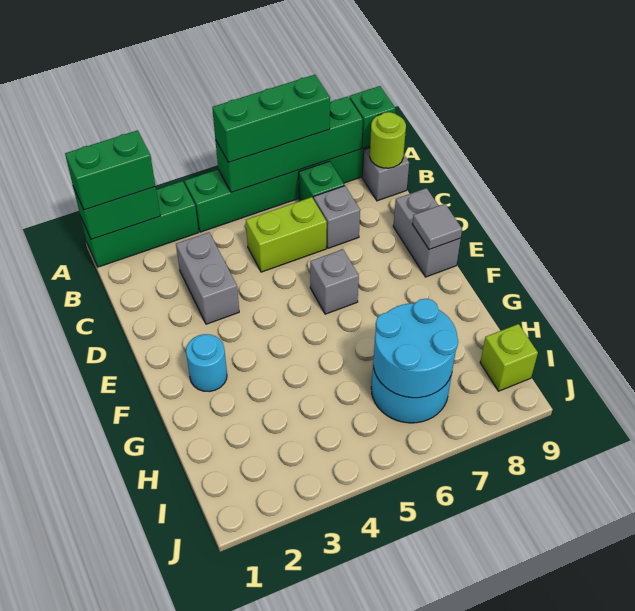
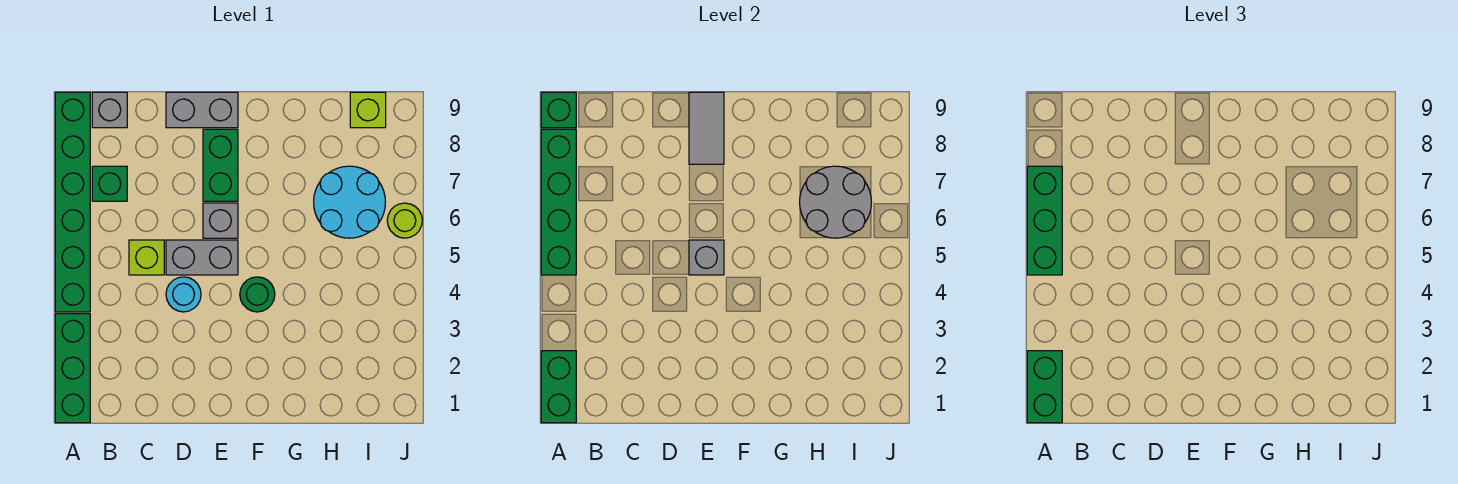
lime round brick B9 level 2 -> lime round brick J6 level 1
grey brick C3:D3 level 1 -> grey brick D5:E5 level 1
lime brick C5:C6 level 1 -> lime brick C5 level 1
grey brick C7 level 1 -> grey brick E5 level 2
none -> green brick E7:E8 level 1
grey tile E9 level 2 -> grey tile E8:E9 level 2
cyan round brick F2 level 1 -> cyan round brick D4 level 1
none -> green round brick F4 level 1
cyan round brick H6:I7 level 2 -> grey round brick H6:I7 level 2

